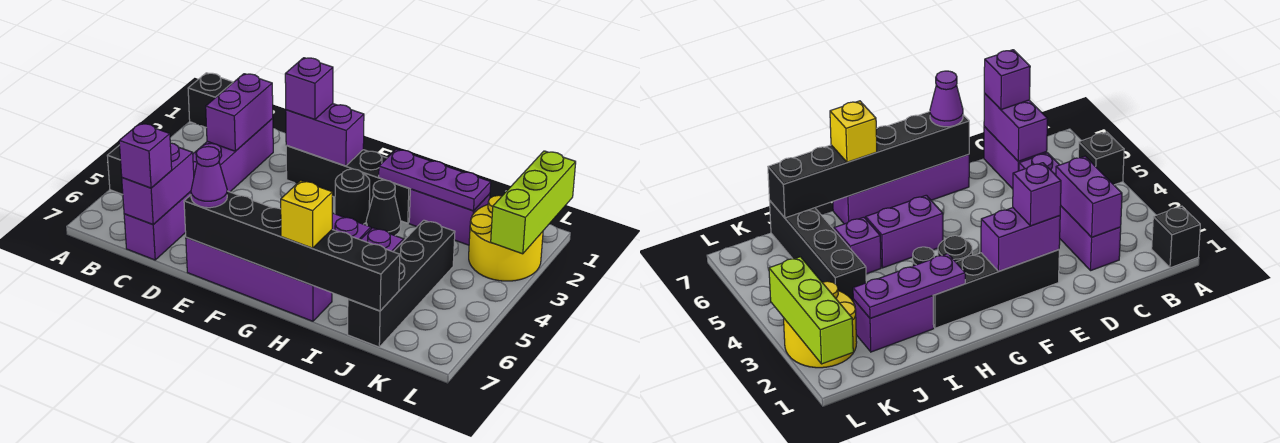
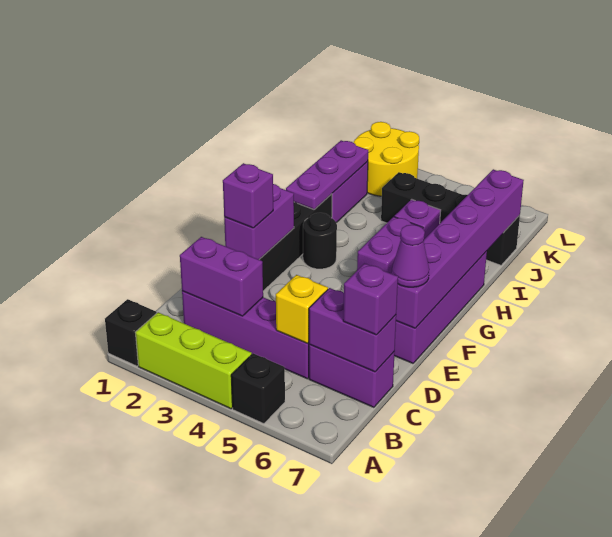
black brick E7:J7 level 2 -> purple brick E7:J7 level 2
black cone H3 level 1 -> none
yellow brick H7 level 3 -> yellow brick C5 level 2
lime brick L1:L3 level 2 -> lime brick A2:A4 level 1

